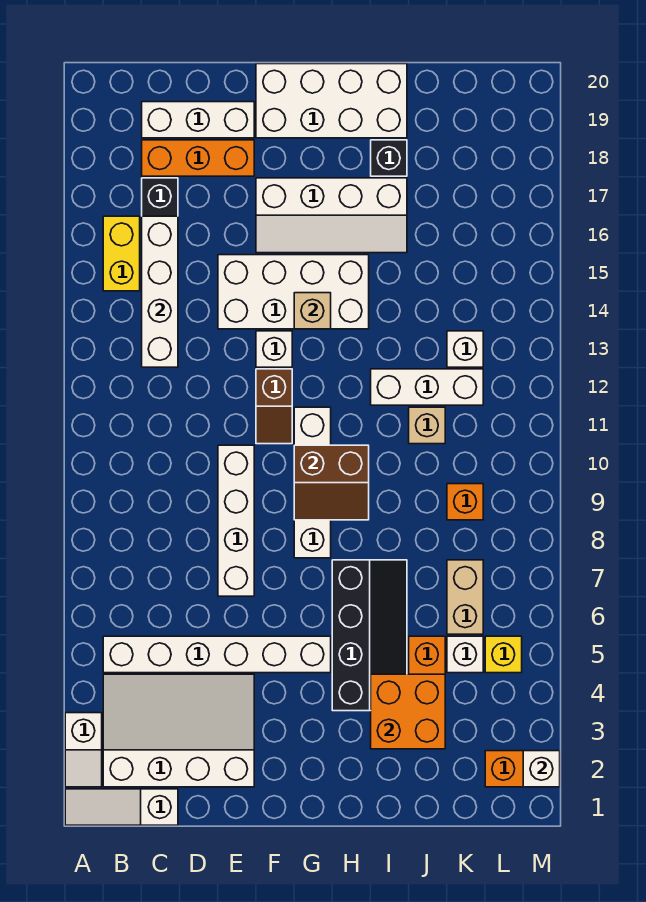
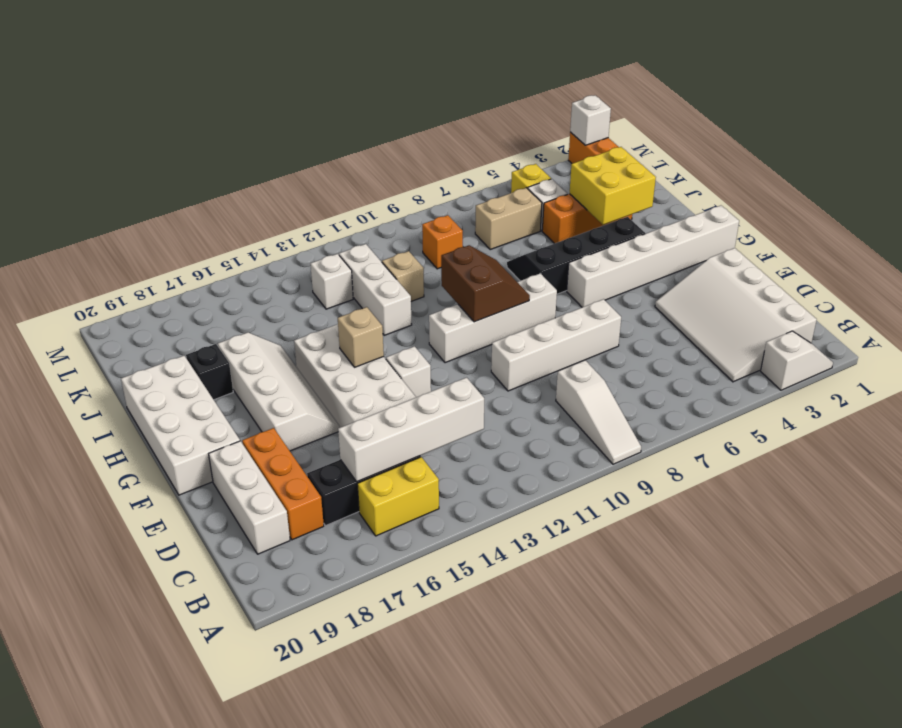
white slope A1:C1 level 1 top C -> white slope A9:C9 level 1 top C
white brick B5:G5 level 1 -> white brick G1:G6 level 1
brown slope F11:F12 level 1 top 12 -> none
orange brick I3:J4 level 2 -> yellow brick I3:J4 level 2

